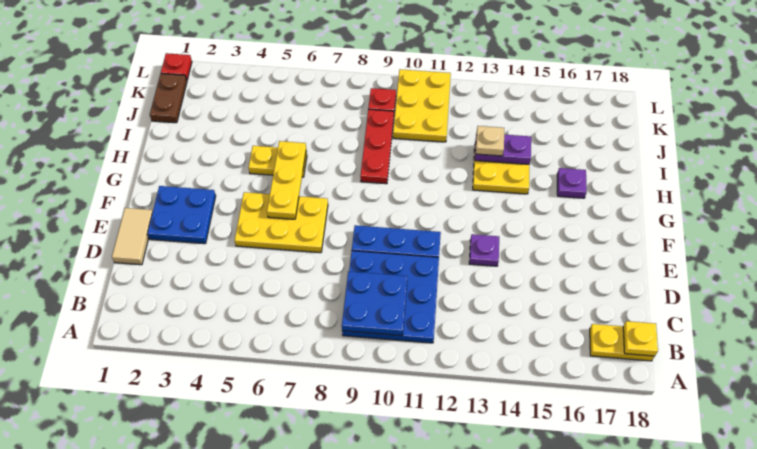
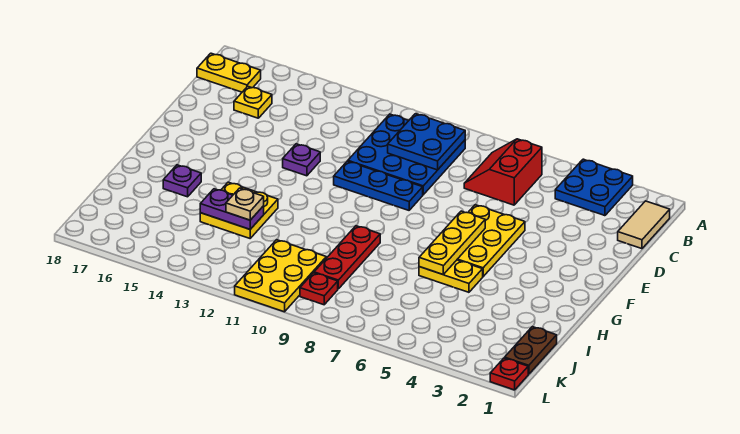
none -> red slope B6:C7 level 1 top 6
yellow plate B18 level 2 -> yellow plate C16 level 1
tan tile D1:E1 level 1 -> tan tile B1:C1 level 1
blue plate E2:F3 level 1 -> blue plate A3:B4 level 1
yellow plate E5:F7 level 1 -> yellow plate E5:G6 level 1

